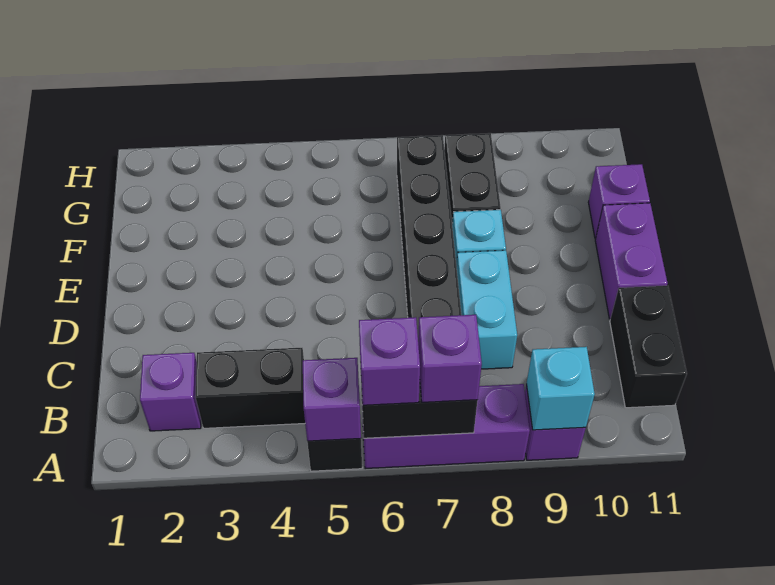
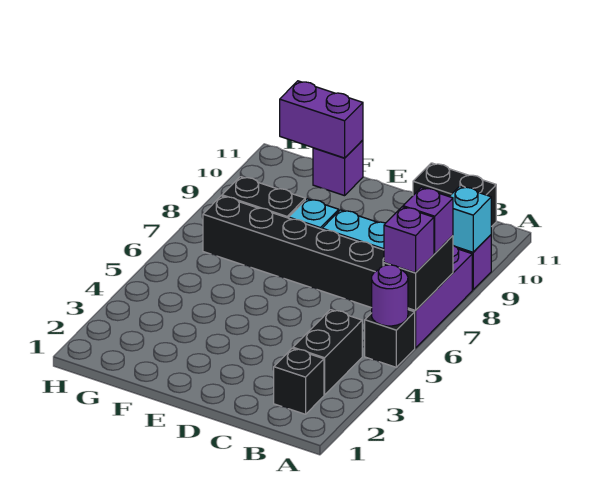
purple brick A5 level 2 -> purple round brick A5 level 2
purple brick B2 level 1 -> black brick B2 level 1
purple brick D11:E11 level 1 -> purple brick F11:G11 level 2

